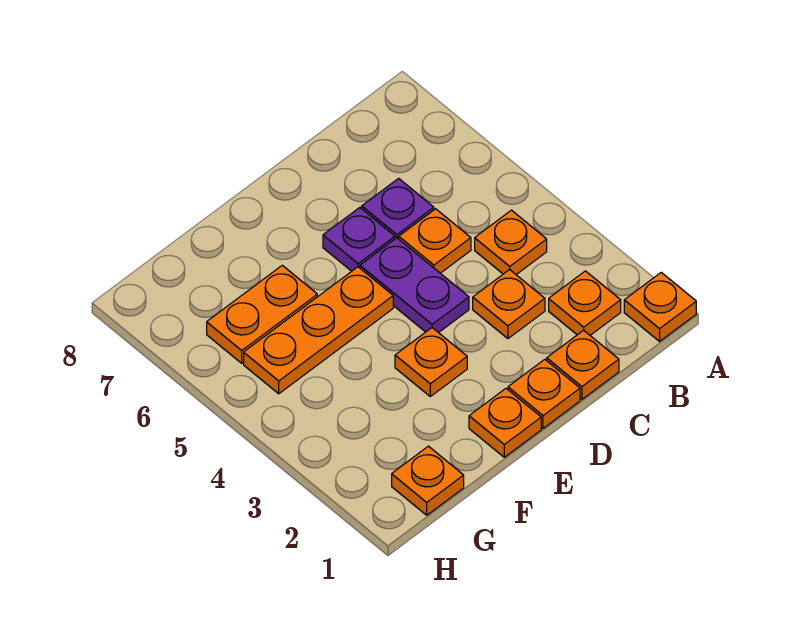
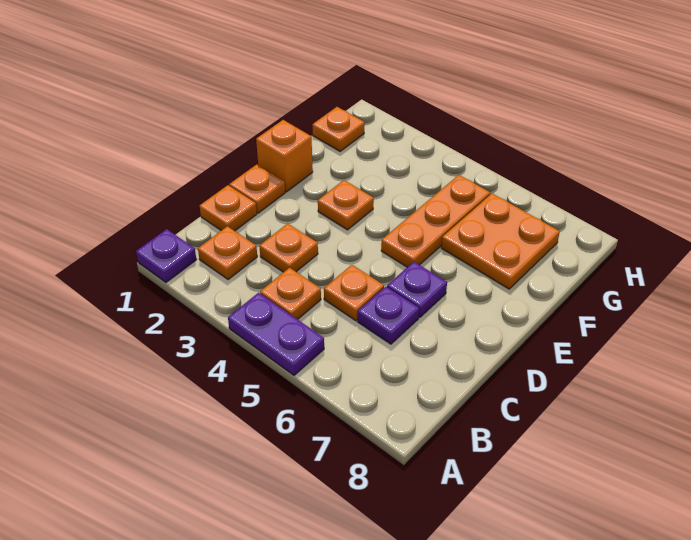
orange plate A1 level 1 -> purple plate A1 level 1
purple plate D4:D5 level 1 -> purple plate A4:A5 level 1
orange plate E1 level 1 -> orange brick E1 level 1
orange plate F6:G6 level 1 -> orange plate F6:G7 level 1

